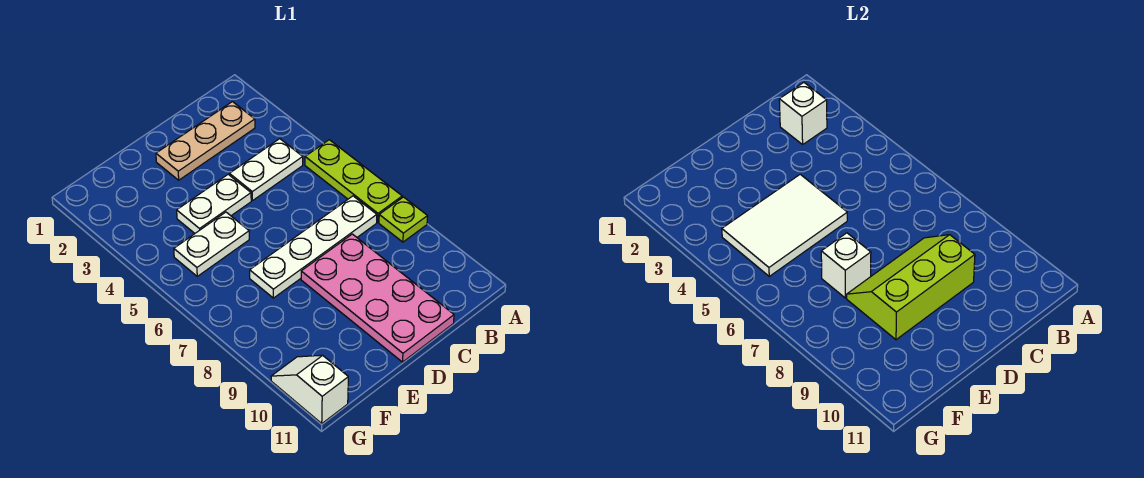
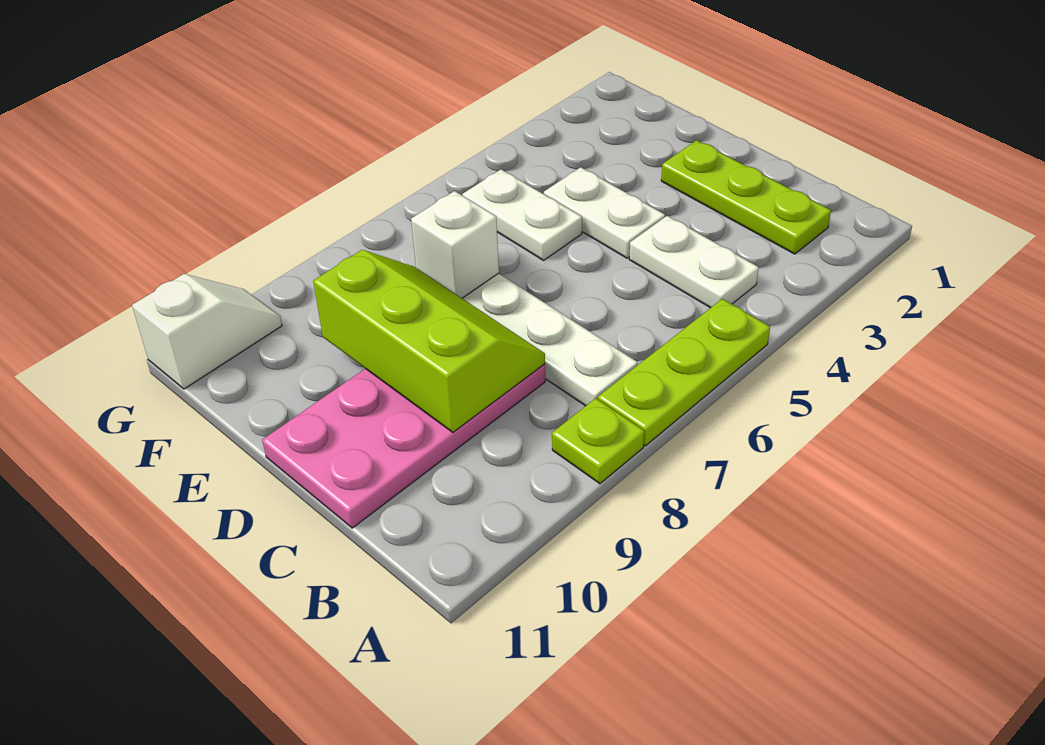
tan plate B2:D2 level 1 -> lime plate B2:D2 level 1
white brick B2 level 2 -> none
white tile D4:F5 level 2 -> none

